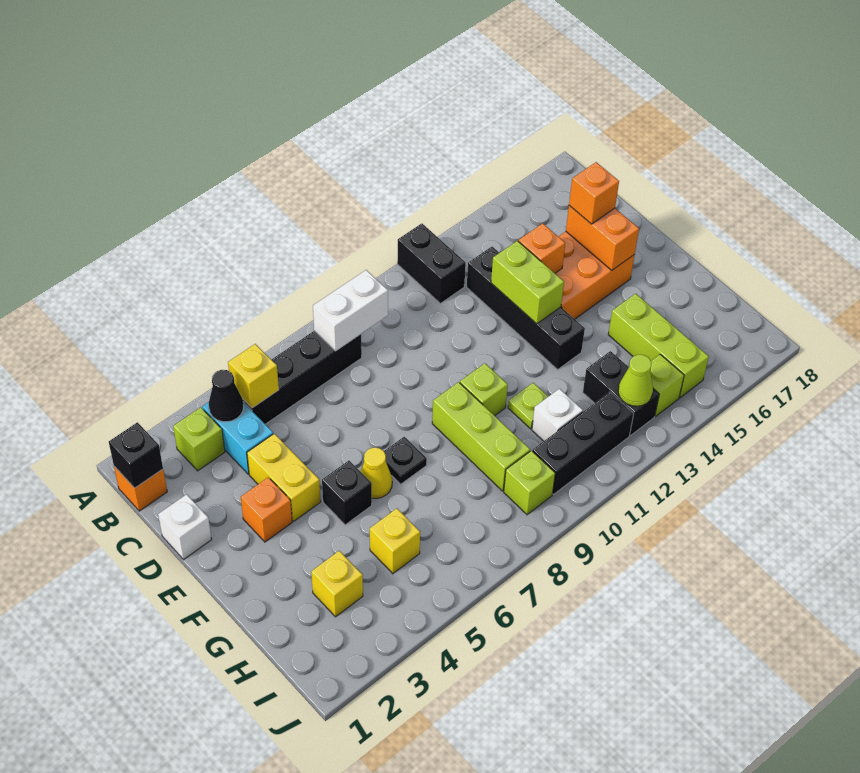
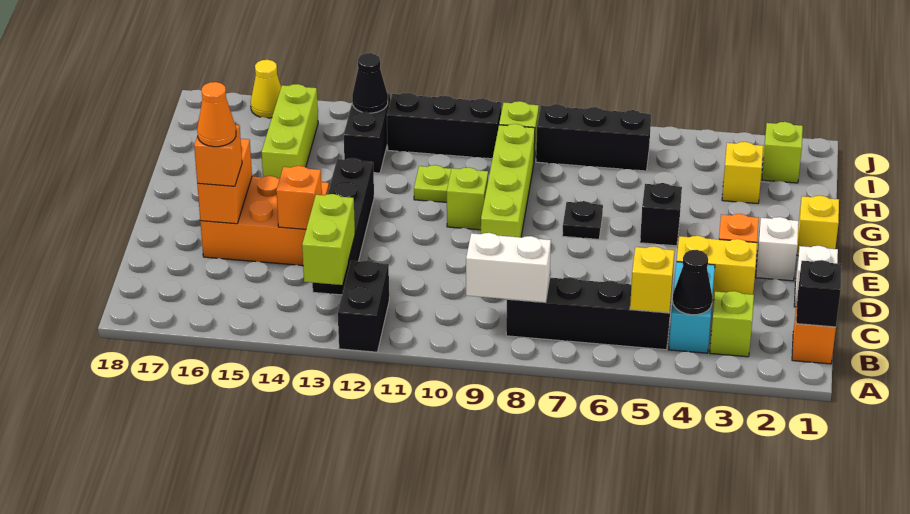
yellow brick D4:E4 level 1 -> yellow brick D3:D4 level 1
lime brick D13:E13 level 2 -> lime brick B13:C13 level 2
none -> orange cone D16 level 4
yellow cone F6 level 1 -> yellow cone J16 level 1
lime brick F9:H9 level 1 -> lime brick E9:H9 level 1
yellow brick H5 level 1 -> yellow brick F1 level 1
white brick H11 level 1 -> white brick E2 level 1
none -> black brick I6:I8 level 1
lime cone I13 level 2 -> black cone I13 level 2
lime brick I14 level 1 -> lime brick I2 level 1

